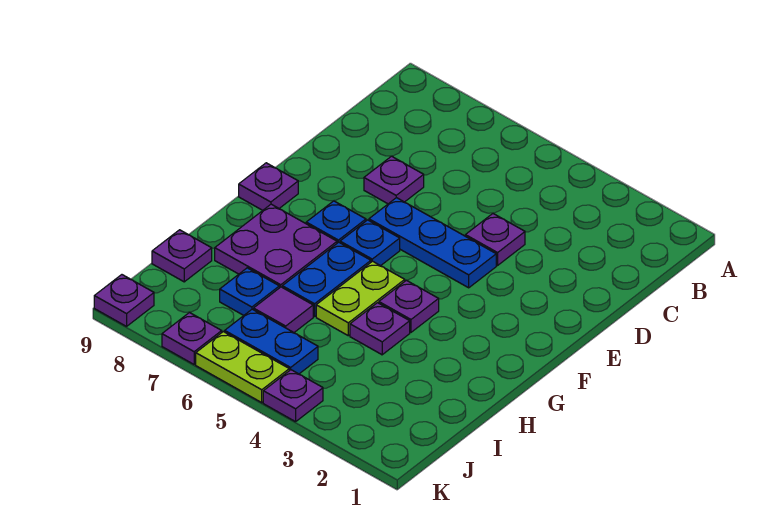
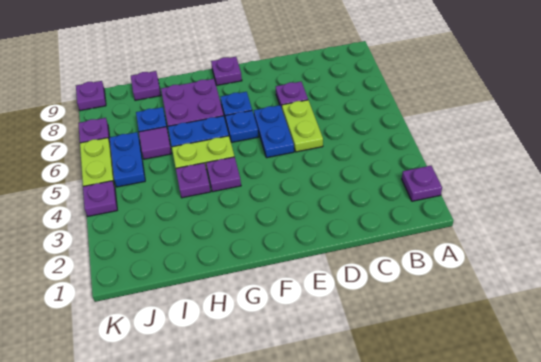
purple plate D4 level 1 -> purple plate A2 level 1
none -> lime plate D5:D6 level 1
blue plate E4:E6 level 1 -> blue plate E5:E6 level 1

